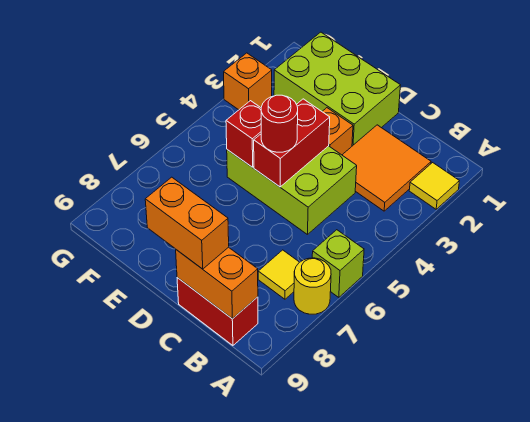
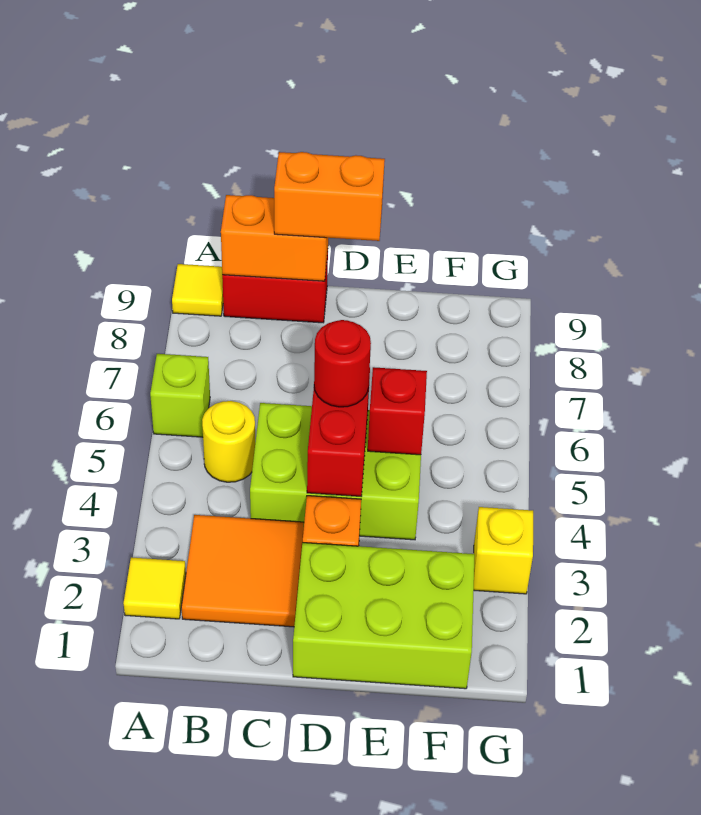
yellow round brick A7 level 1 -> yellow round brick B5 level 1
yellow tile B7 level 1 -> yellow tile A9 level 1
orange brick G3 level 1 -> yellow brick G3 level 1

